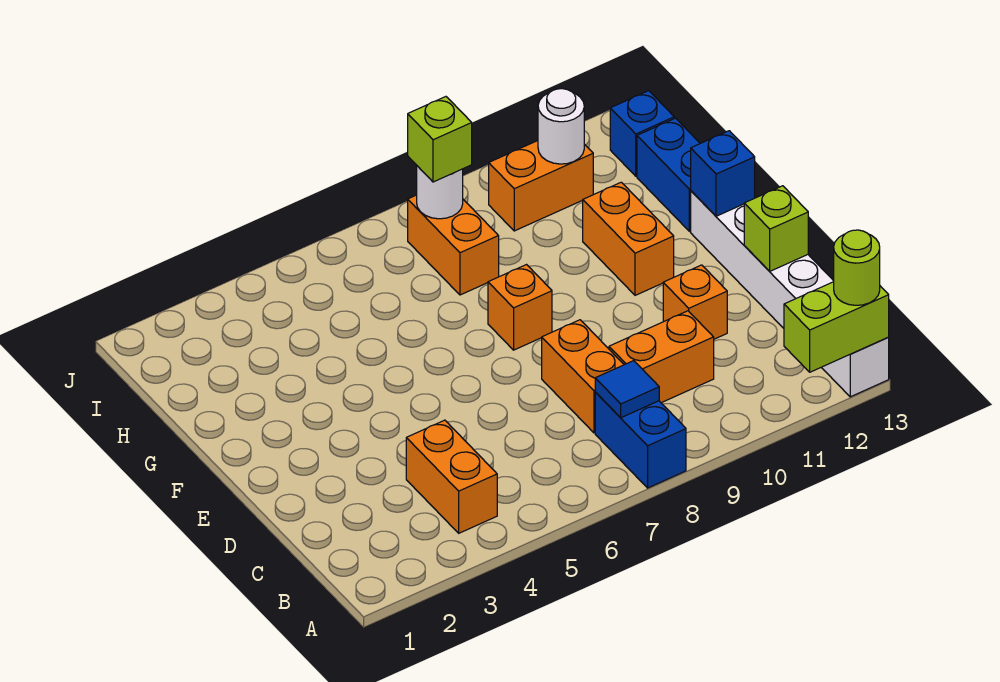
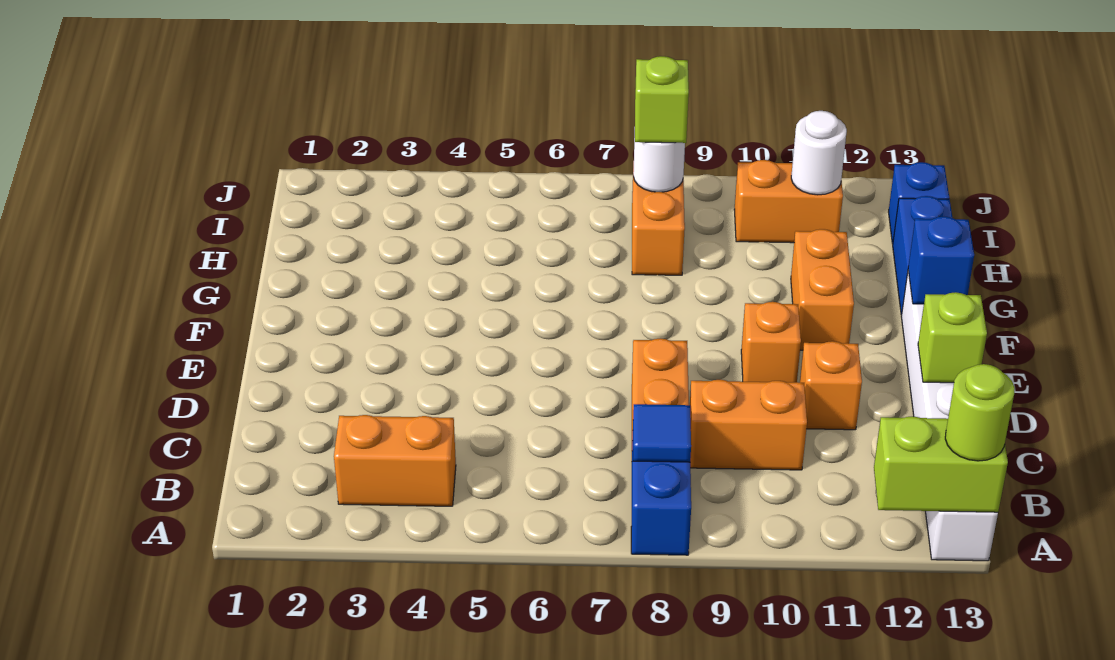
orange brick B4:C4 level 1 -> orange brick B3:B4 level 1
orange brick F8 level 1 -> orange brick E10 level 1

